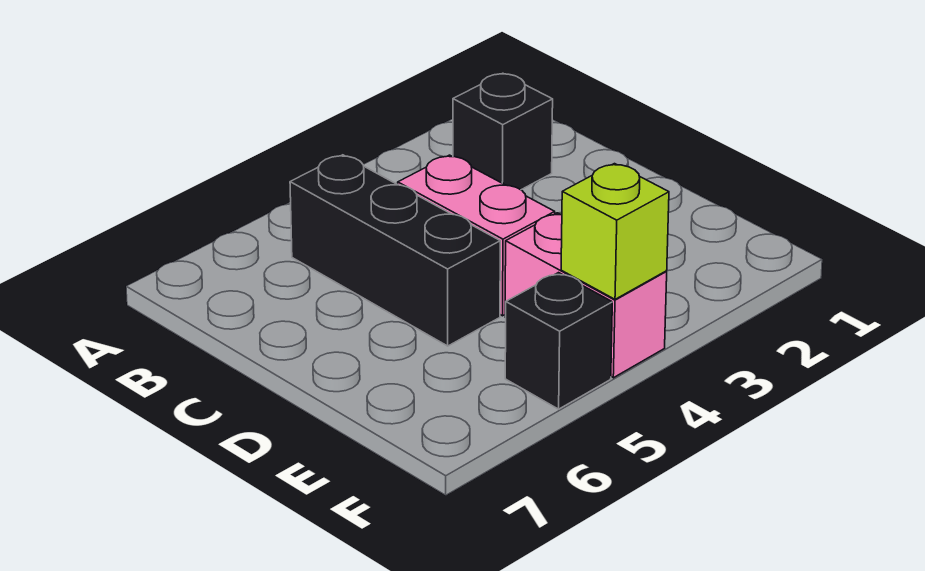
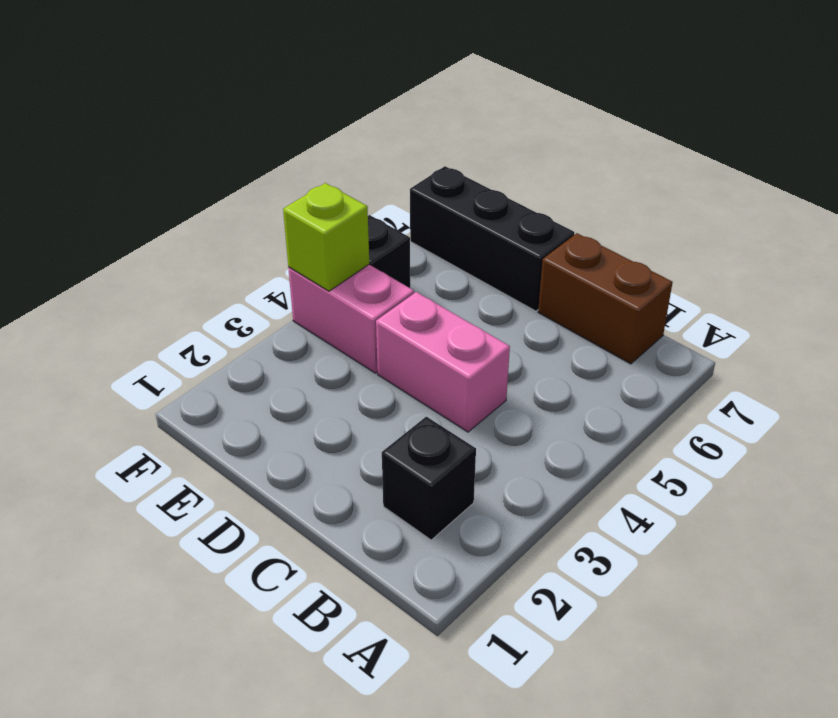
black brick B5:D5 level 1 -> black brick D7:F7 level 1
none -> brown brick B7:C7 level 1

